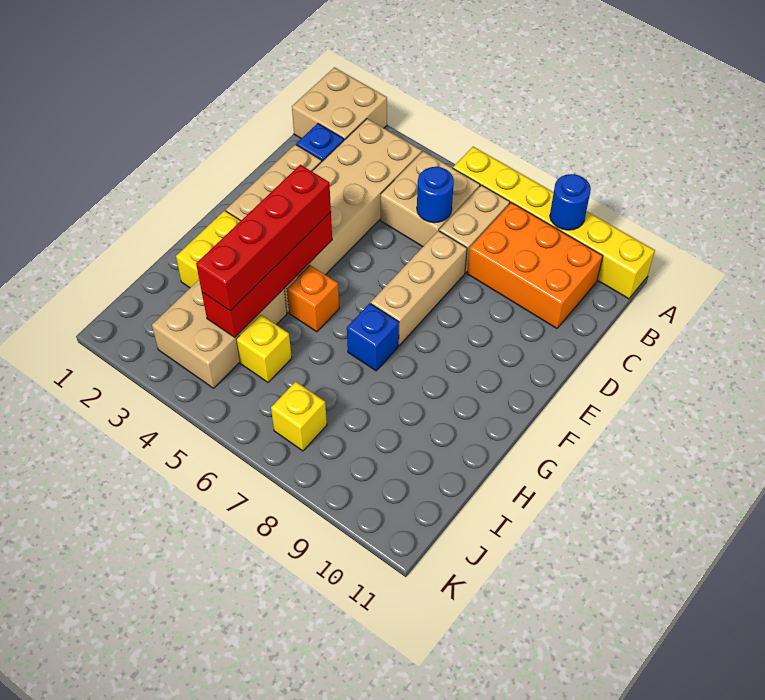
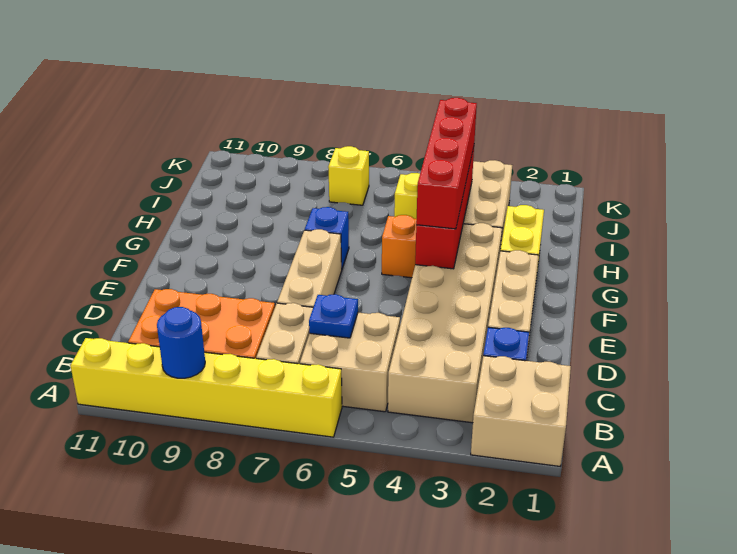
blue round brick C6 level 2 -> blue plate C6 level 2

